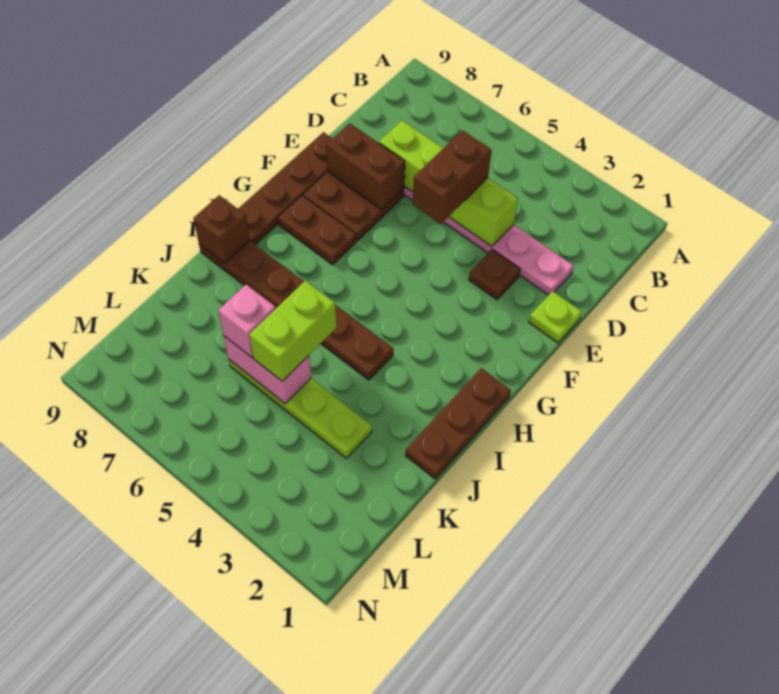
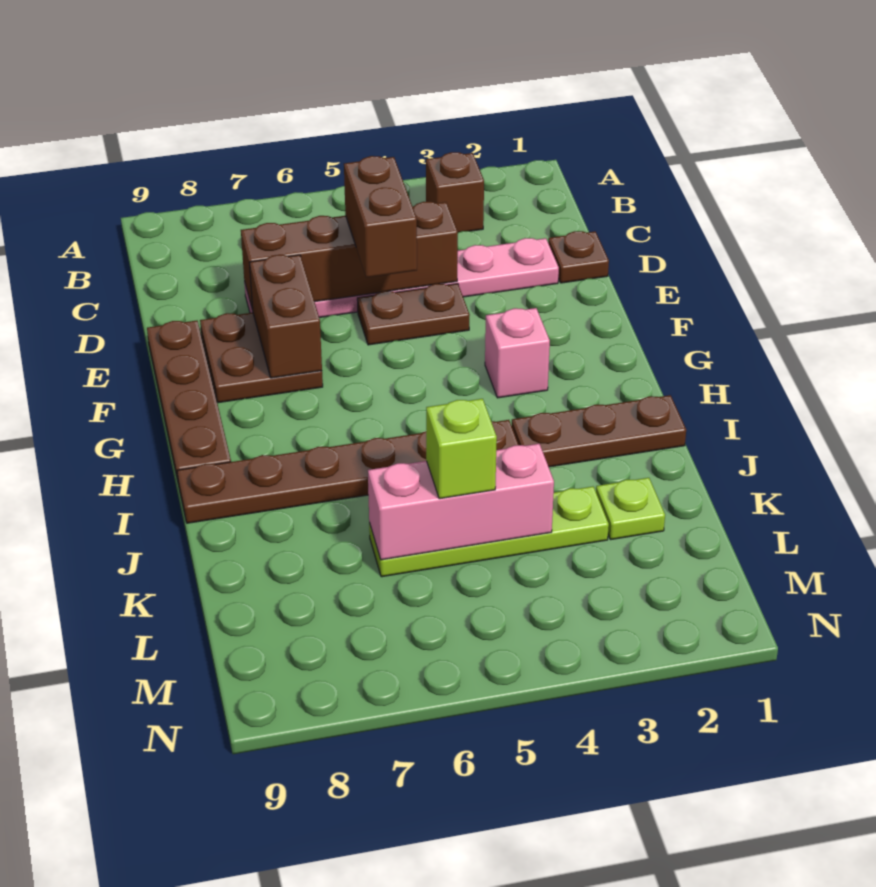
lime brick D4:D7 level 2 -> brown brick D4:D7 level 2
lime plate E1 level 1 -> lime plate K2 level 1
brown plate E3 level 1 -> brown plate D1 level 1
brown brick E7:E8 level 2 -> brown brick E7:F7 level 2
brown plate G7:G8 level 1 -> brown plate E4:E5 level 1
brown plate H1:J1 level 1 -> brown plate I1:I3 level 1
brown brick I9 level 2 -> brown brick B3 level 1
lime brick J5:K5 level 3 -> lime brick K5 level 3
pink brick K5:K6 level 2 -> pink brick K4:K6 level 2
pink brick K6 level 3 -> pink brick G3 level 1

